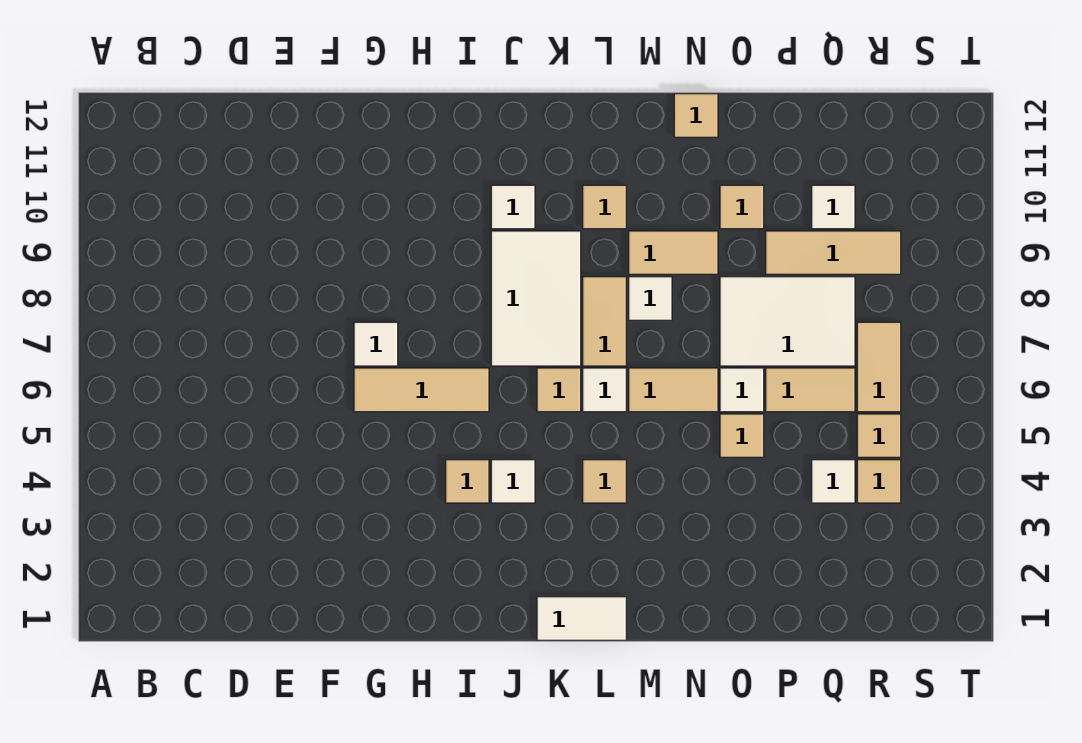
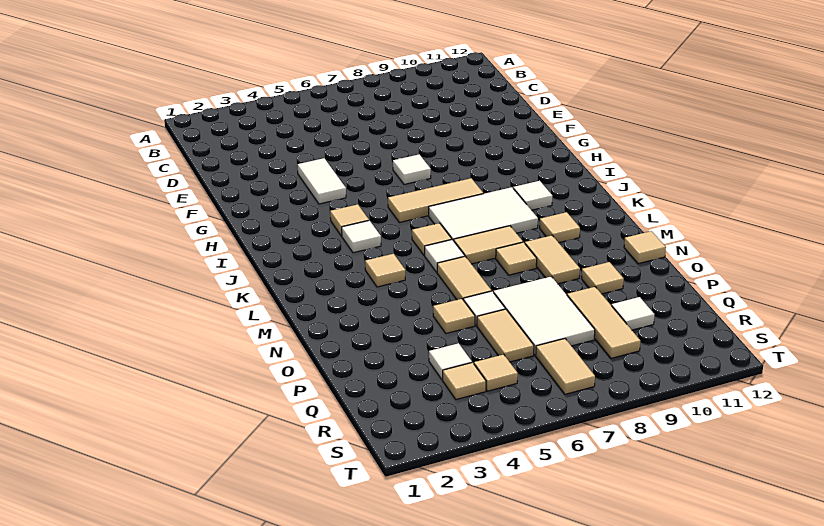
tan tile G6:I6 level 1 -> tan tile I6:I8 level 1
white tile K1:L1 level 1 -> white tile F4:G4 level 1
white tile M8 level 1 -> tan tile M8 level 1
tan tile R6:R7 level 1 -> tan tile R7:S7 level 1

